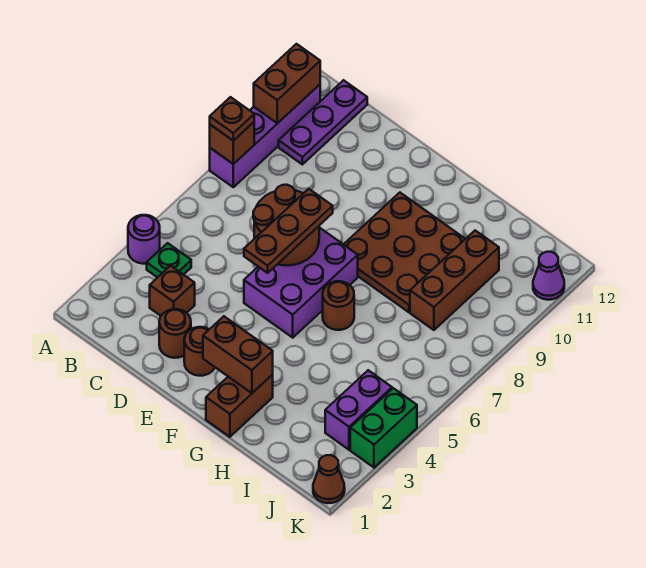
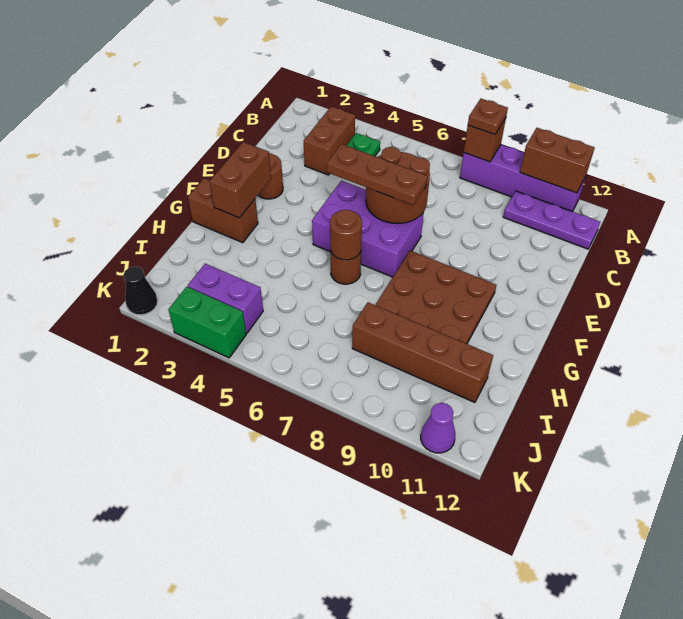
purple round brick A4 level 1 -> none
brown brick C3 level 1 -> brown brick B3:C3 level 1
brown round brick D2 level 1 -> brown round brick G6 level 2
brown brick I8:I10 level 1 -> brown brick I8:I11 level 1
brown cone K1 level 1 -> black cone K1 level 1

